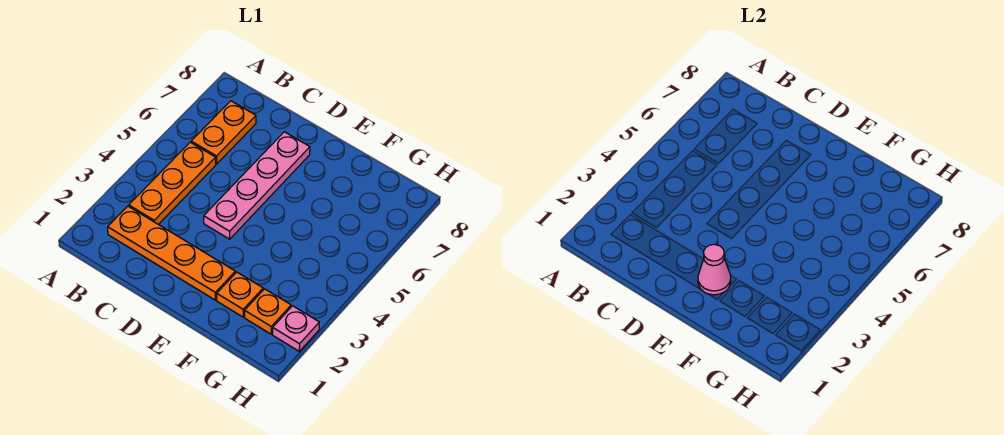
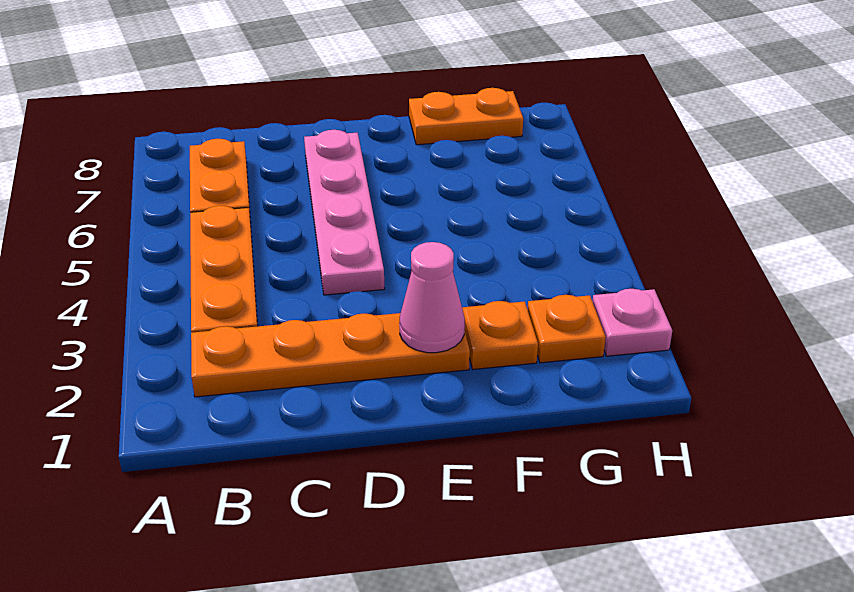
none -> orange plate F8:G8 level 1

